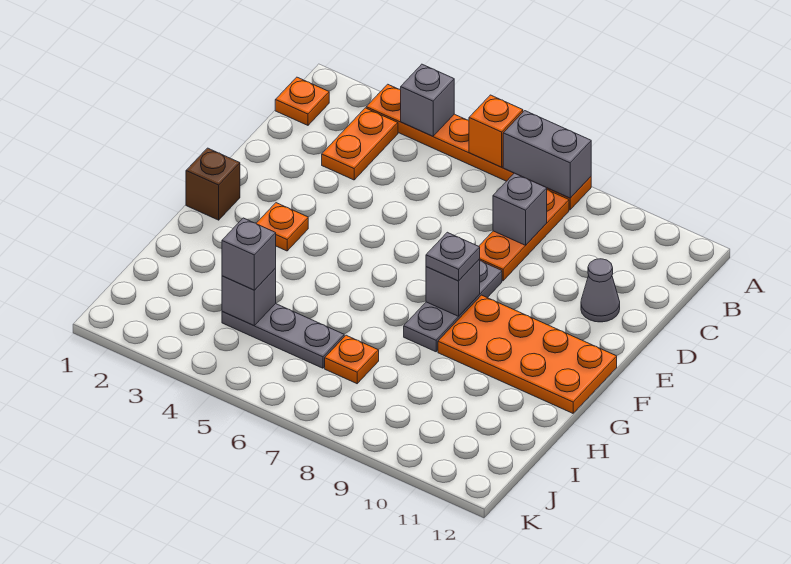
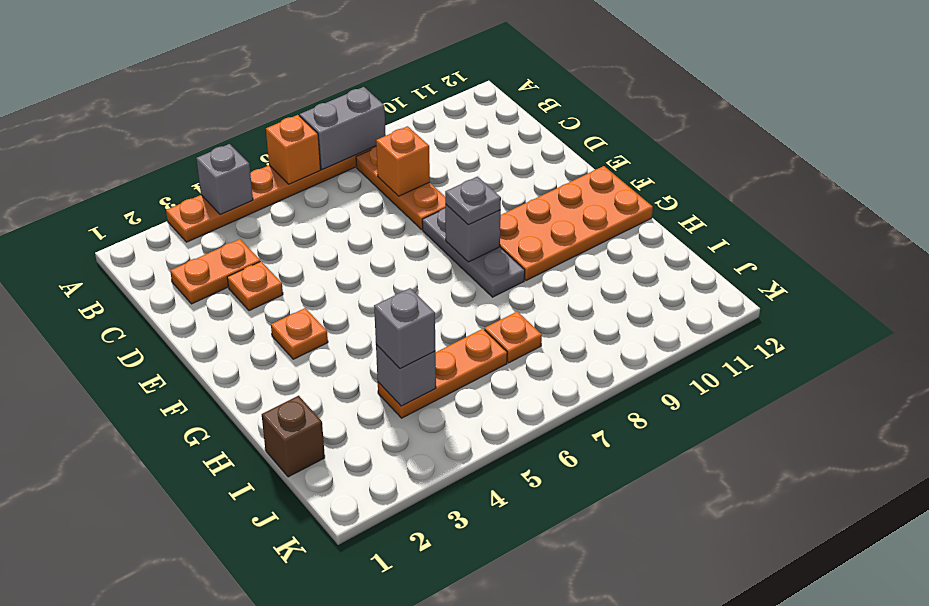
orange plate B1 level 1 -> orange plate D3 level 1
orange plate B3:C3 level 1 -> orange plate C2:C3 level 1
grey brick C8 level 2 -> orange brick C8 level 2
grey cone D11 level 1 -> none
brown brick F1 level 1 -> brown brick I1 level 1
grey plate I4:I6 level 1 -> orange plate I4:I6 level 1

